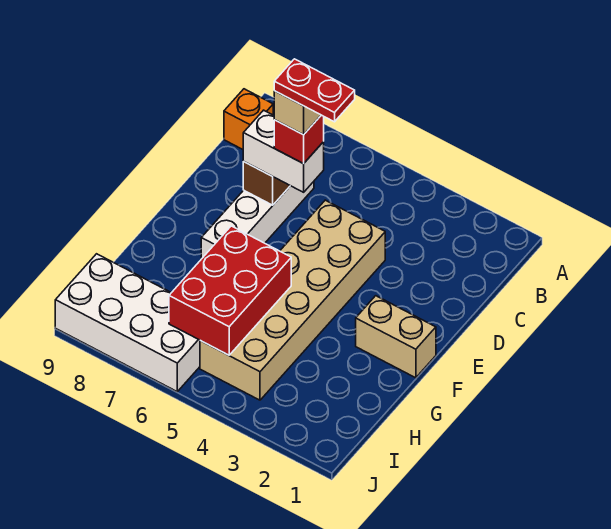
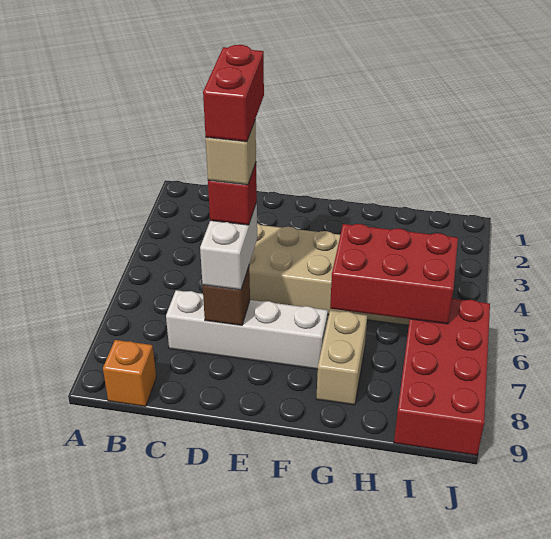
red plate D5:D6 level 6 -> red brick D5:D6 level 6
tan brick F1:F2 level 1 -> tan brick G7:G8 level 1
white brick I6:J9 level 1 -> red brick I6:J9 level 1

